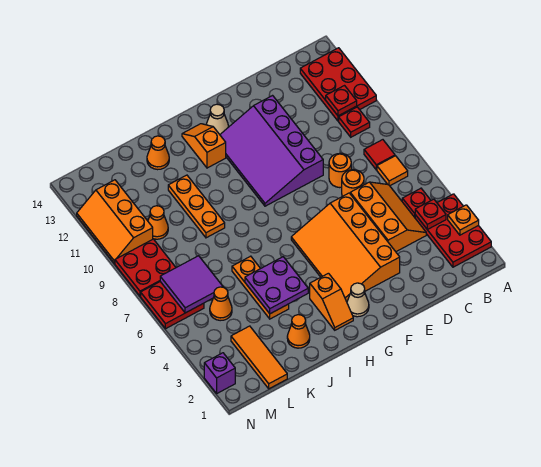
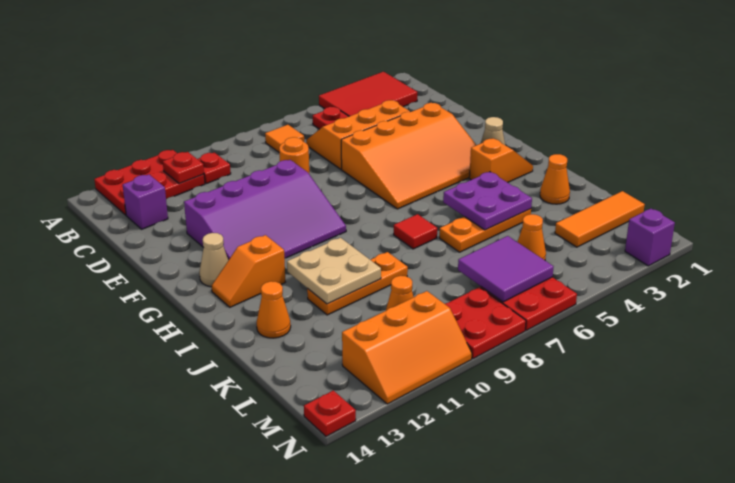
red plate A2:B4 level 1 -> red tile A2:B4 level 1
orange plate A3 level 2 -> none
red plate B4 level 2 -> red plate N14 level 1
red tile B8 level 1 -> red tile I7 level 1
none -> purple brick C13 level 1
orange round brick D7 level 1 -> none
none -> tan plate I10:J11 level 2

